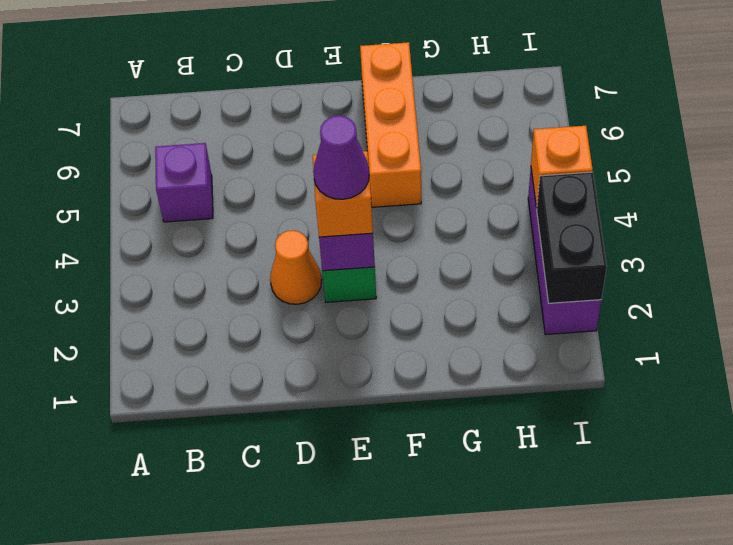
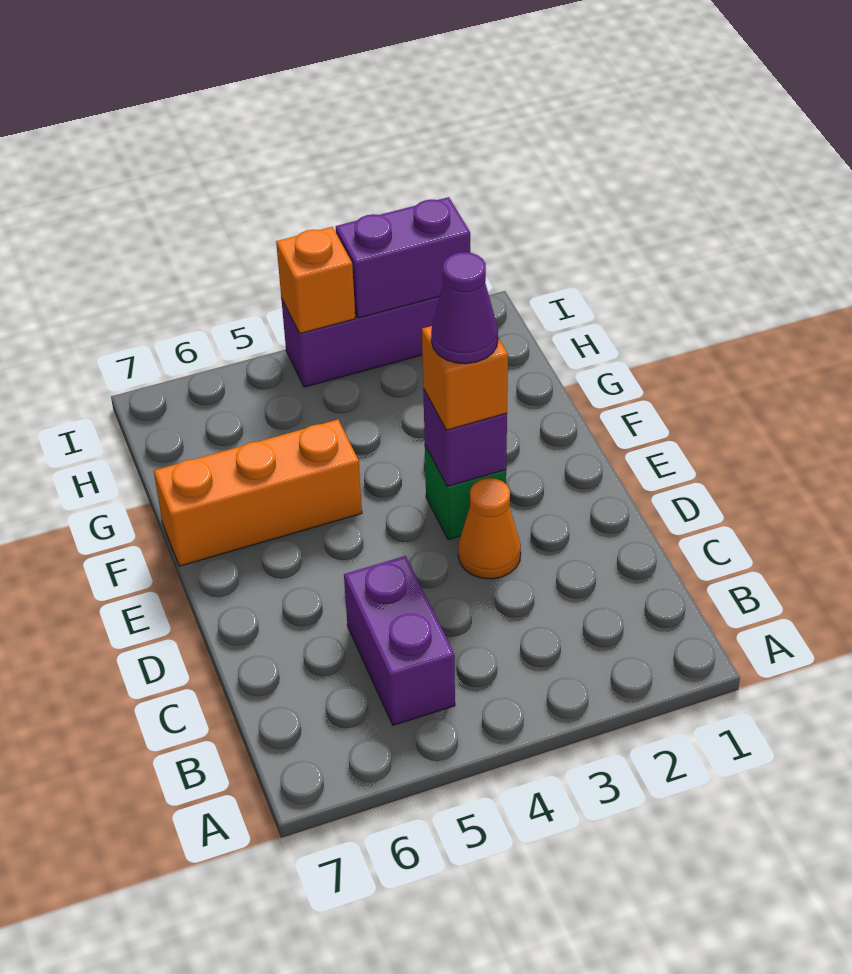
purple brick B5 level 1 -> purple brick B5:C5 level 1
black brick I2:I3 level 2 -> purple brick I2:I3 level 2

